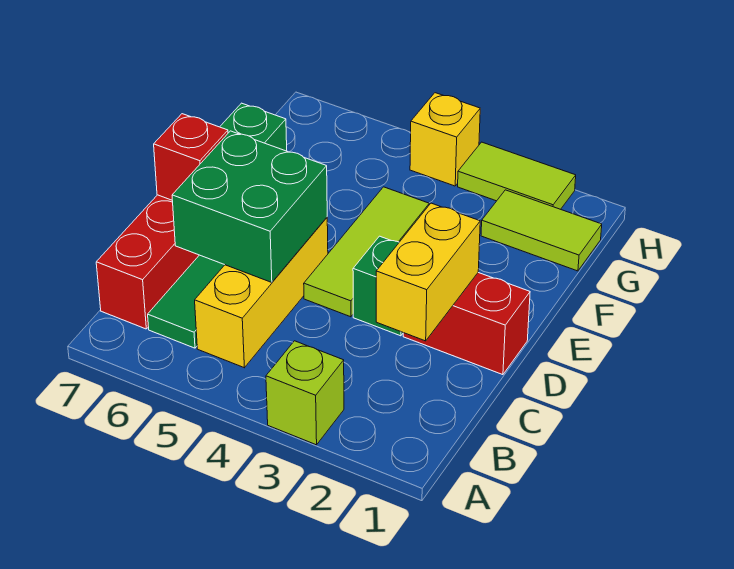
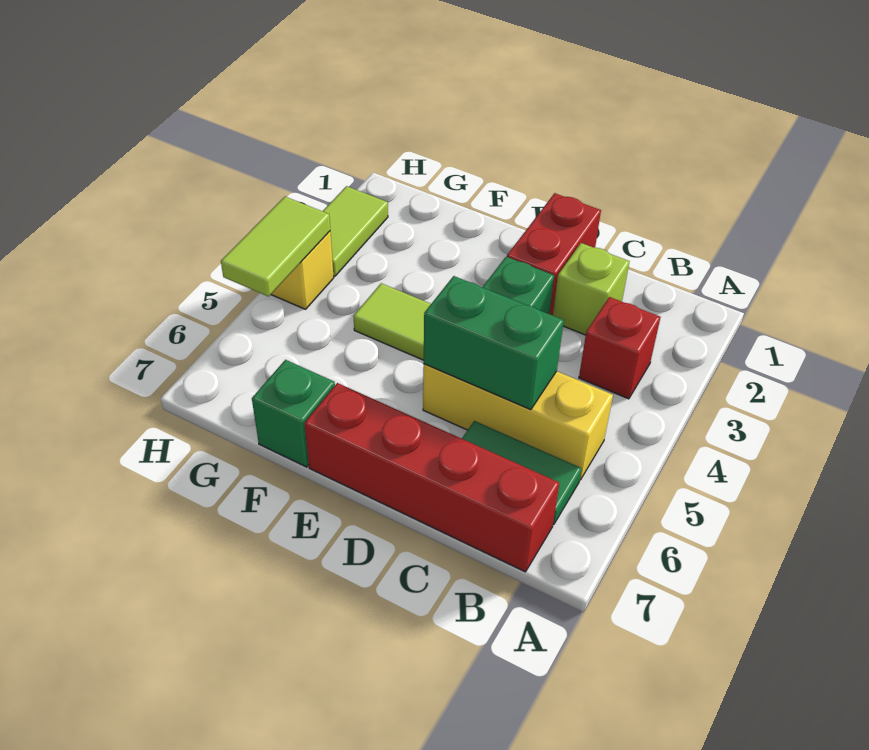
lime brick A3 level 1 -> lime brick C2 level 1
yellow brick C2:D2 level 2 -> none
green brick C5:D6 level 2 -> green brick C5:D5 level 2
red brick D7 level 2 -> red brick B3 level 1
lime tile G1:G2 level 1 -> lime tile H4:H5 level 2

